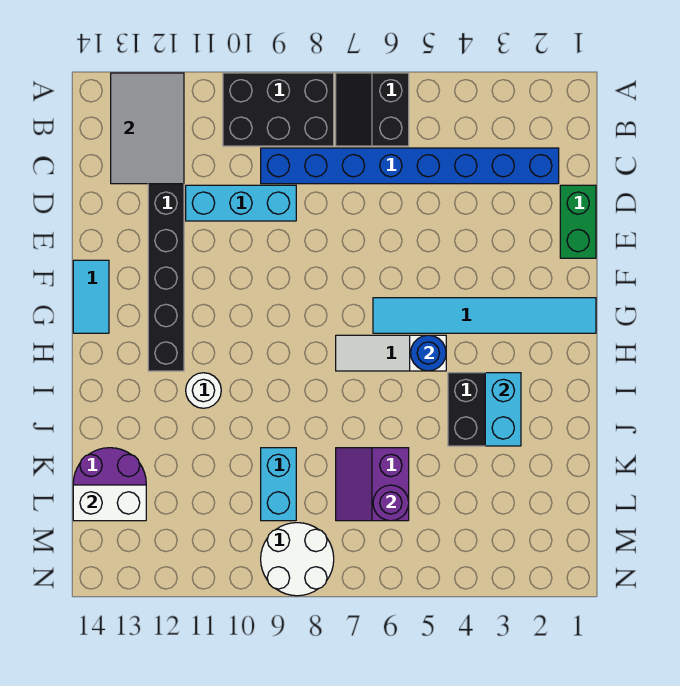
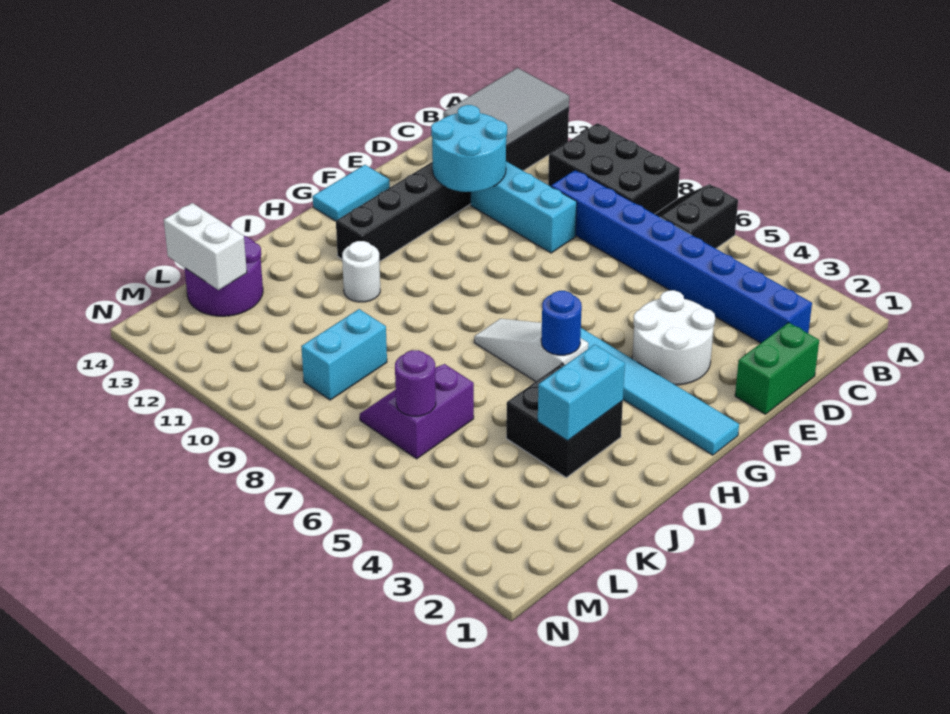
none -> cyan round brick D11:E12 level 2
white round brick M8:N9 level 1 -> white round brick E3:F4 level 1

